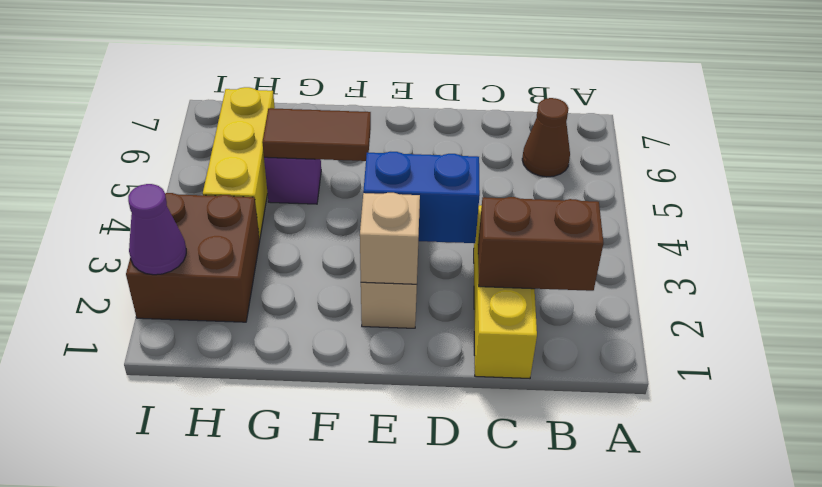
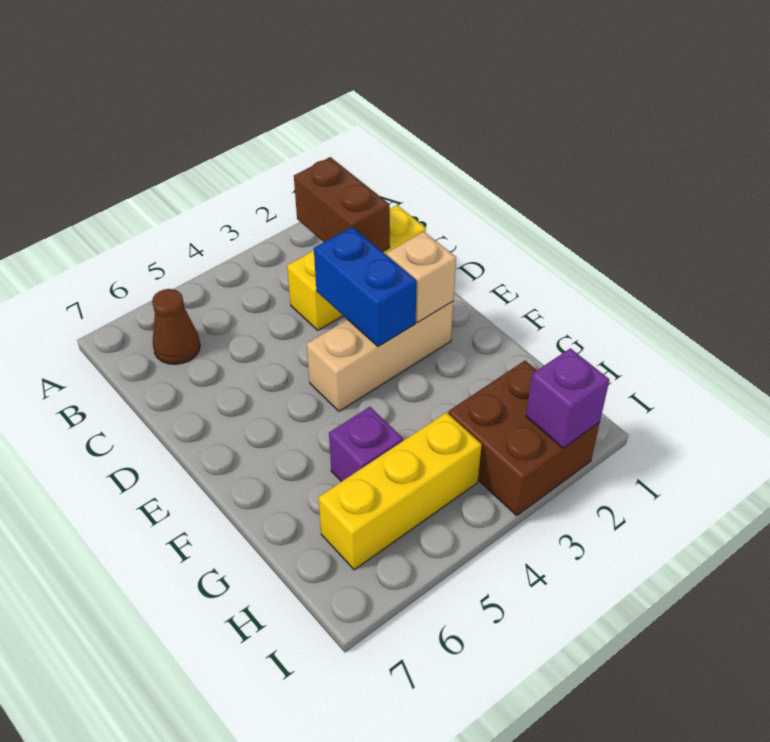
brown tile F5:G5 level 2 -> none
purple cone I2 level 2 -> purple brick I2 level 2

